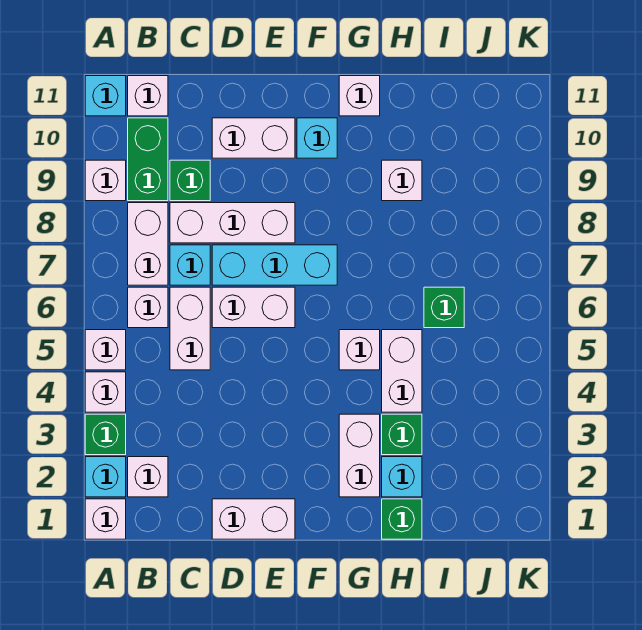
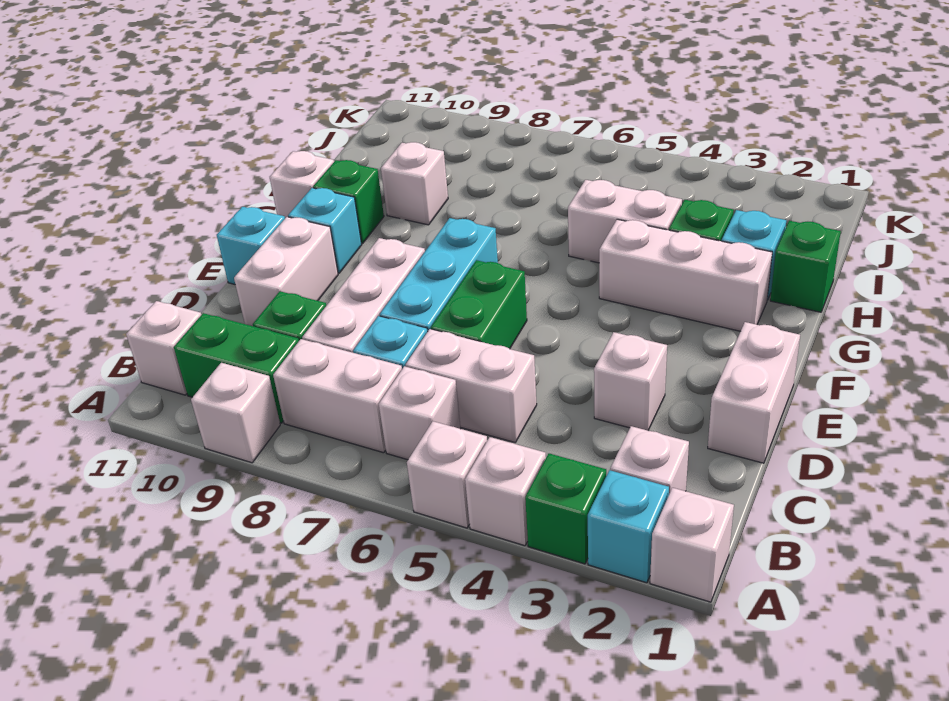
cyan brick A11 level 1 -> cyan brick E11 level 1
white brick D6:E6 level 1 -> green brick D6:E6 level 1
white brick G2:G3 level 1 -> white brick G2:G4 level 1
white brick G5 level 1 -> white brick D3 level 1
green brick I6 level 1 -> green brick G10 level 1

